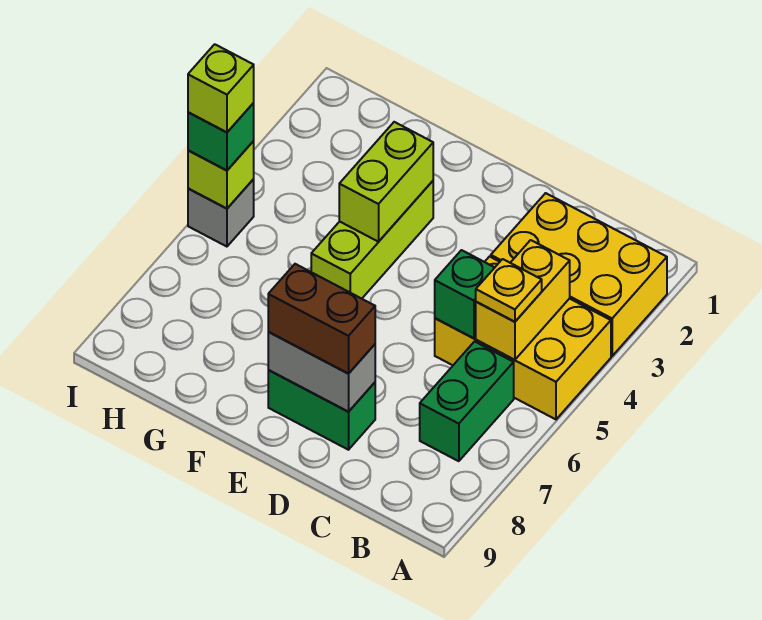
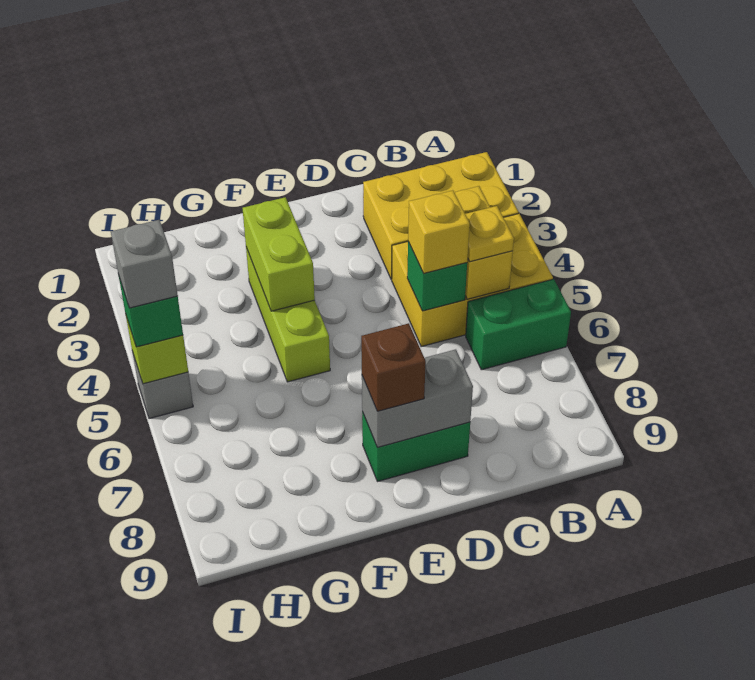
green brick B6:B7 level 1 -> green brick A6:B6 level 1
none -> yellow brick C5 level 3
brown brick D8:E8 level 3 -> brown brick E8 level 3
lime brick I5 level 4 -> grey brick I5 level 4

